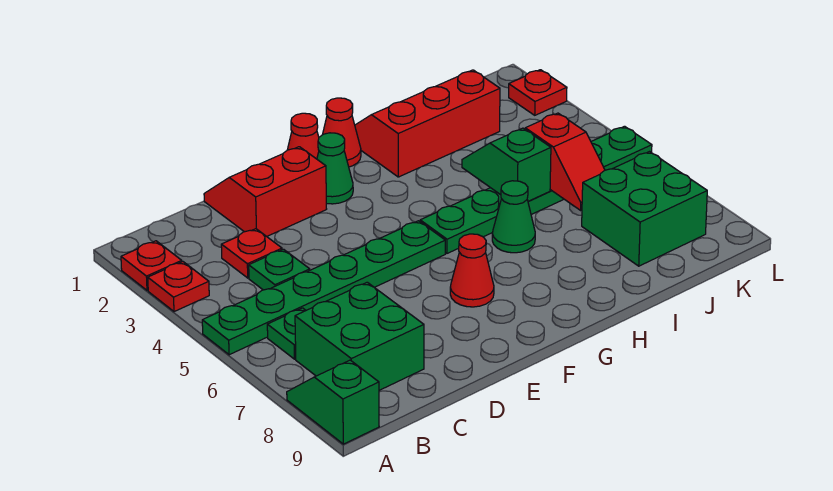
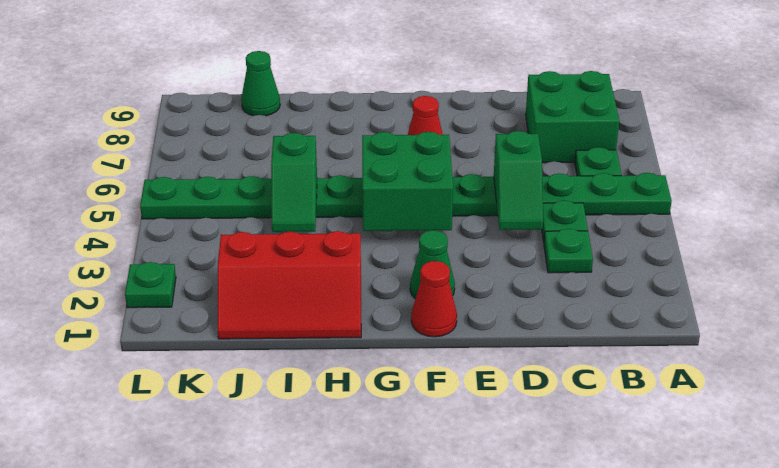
red plate A2 level 1 -> none
red plate A3 level 1 -> none
green slope A8:A9 level 1 top 9 -> green slope D4:D5 level 2 top 5
red plate C3 level 1 -> green plate C3 level 1
red slope D1:E2 level 1 top 2 -> none
red cone G1 level 1 -> none
green cone H6 level 1 -> green cone J9 level 1
red slope J5:J6 level 2 top 5 -> none
green brick J7:K8 level 1 -> green brick F4:G5 level 2
red plate L2 level 1 -> green plate L2 level 1

